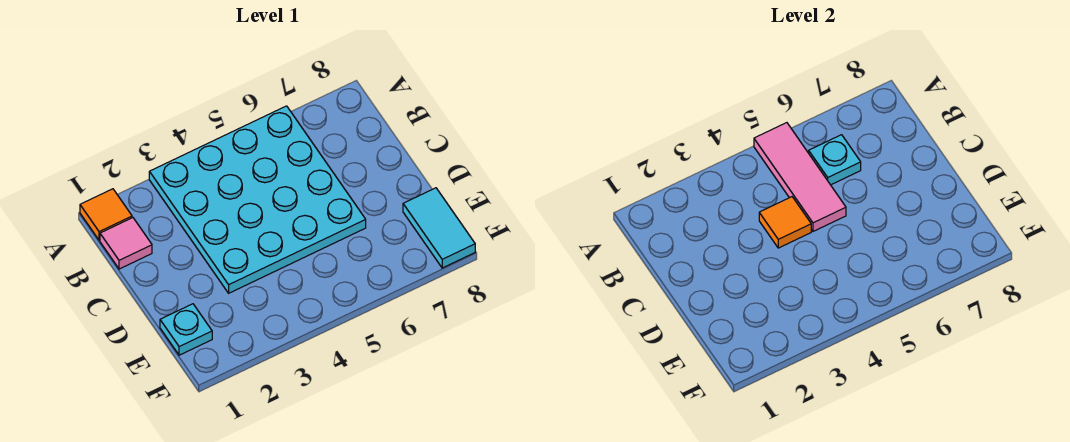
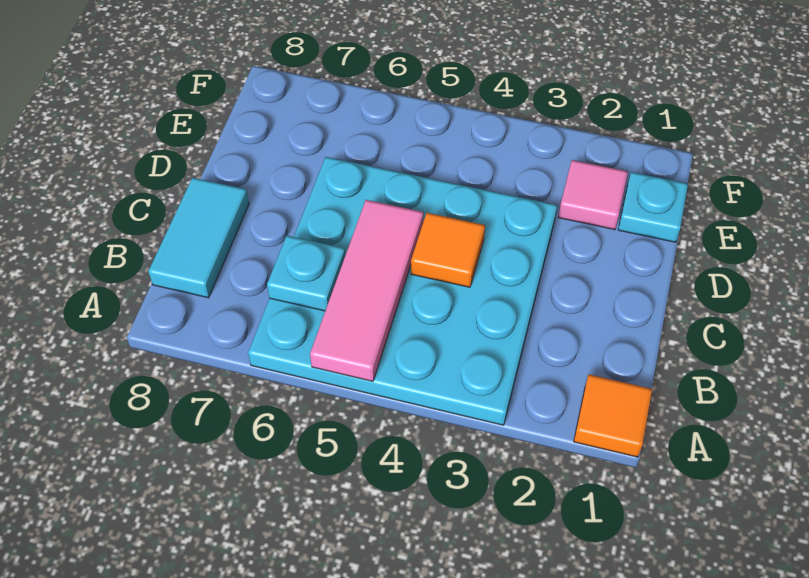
pink tile B1 level 1 -> pink tile E2 level 1
cyan tile E8:F8 level 1 -> cyan tile B8:C8 level 1

